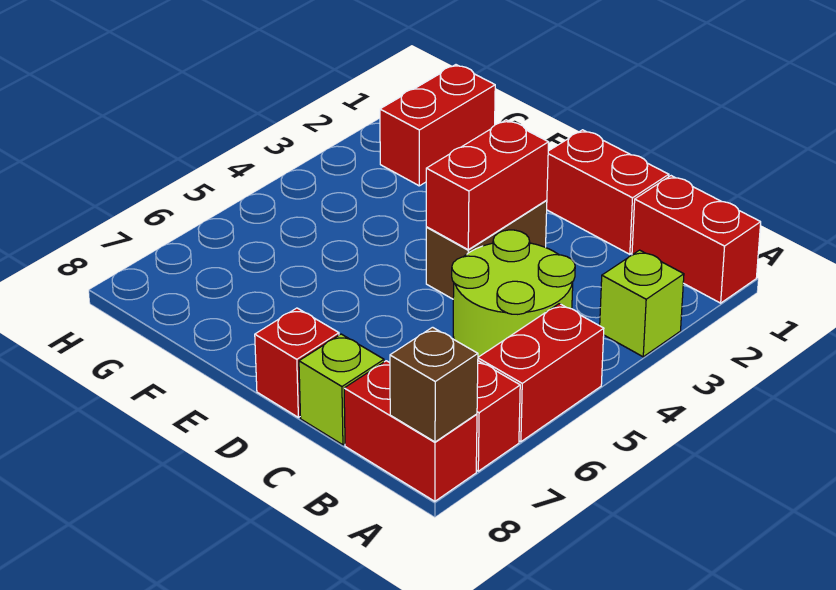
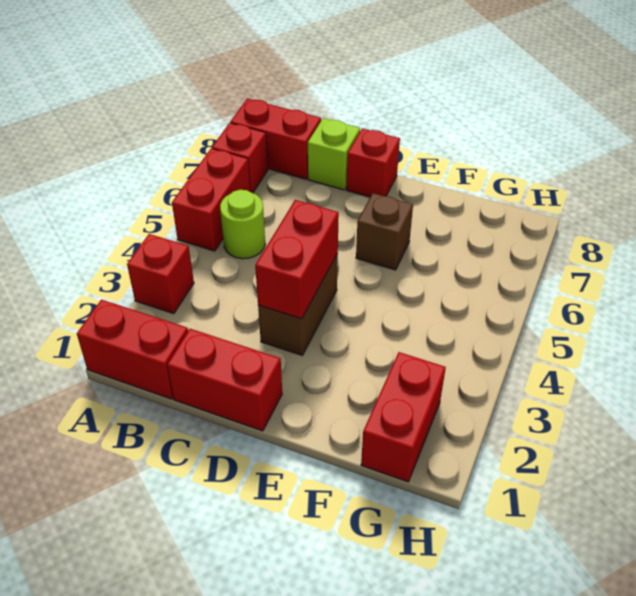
lime brick A3 level 1 -> red brick A3 level 1
brown brick A8 level 2 -> brown brick E6 level 1
lime round brick B4:C5 level 1 -> lime round brick B5 level 1

